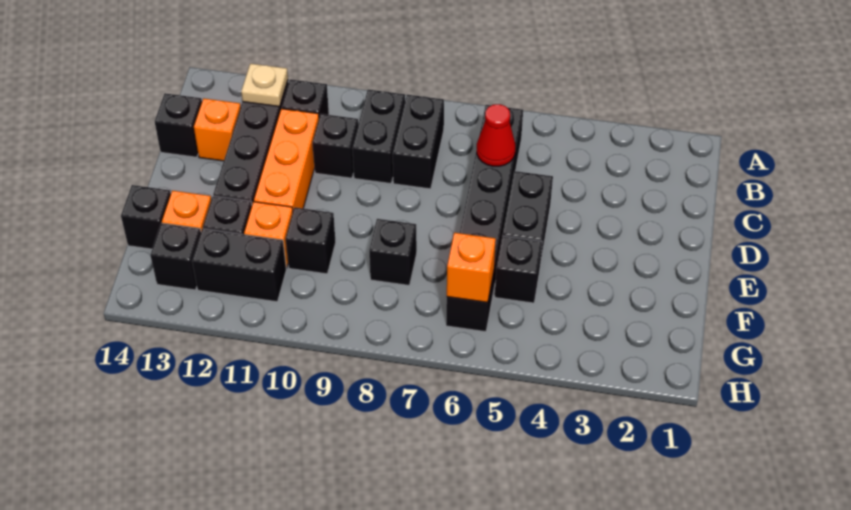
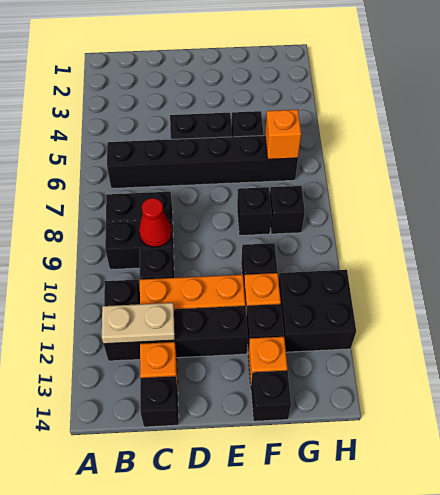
tan plate B12 level 2 -> tan plate B12:C12 level 2
red cone C6 level 2 -> red cone C9 level 2
black brick G11:G12 level 1 -> black brick G11:H12 level 1
black brick G13 level 1 -> black brick G8 level 1

